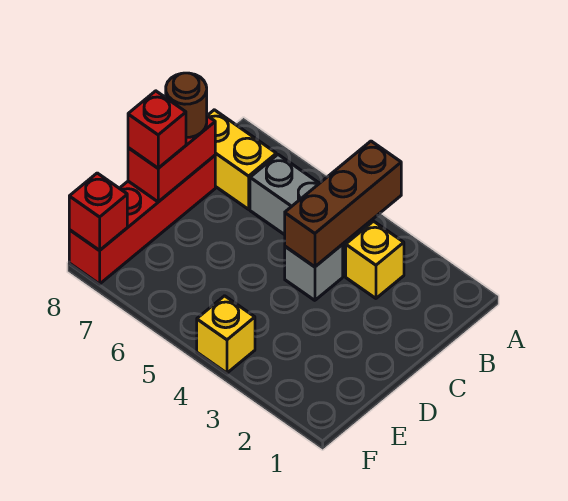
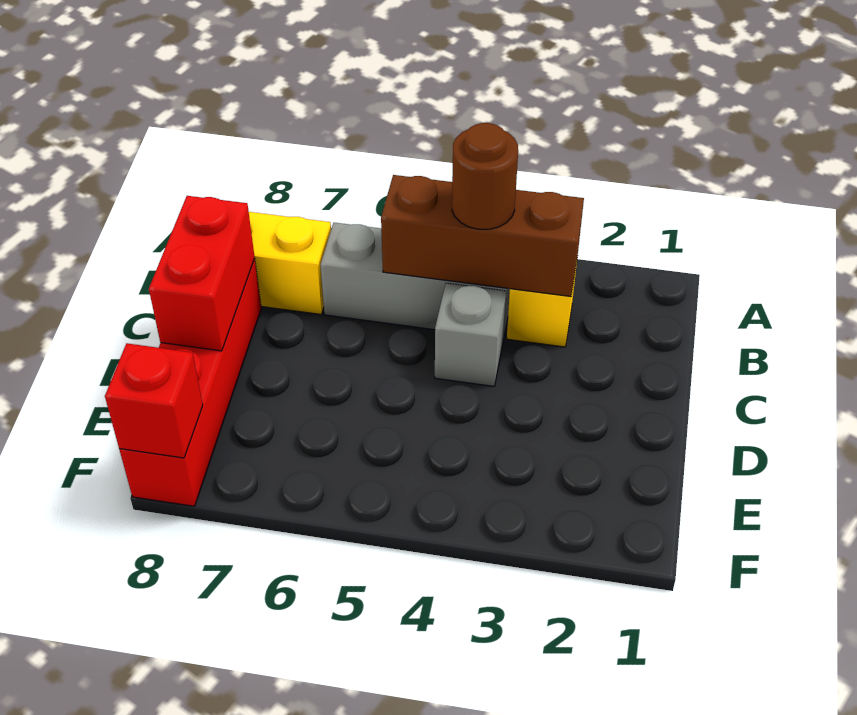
brown brick A4:C4 level 2 -> brown brick B3:B5 level 2
brown round brick C8 level 3 -> brown round brick B4 level 3
red brick D8 level 3 -> none
yellow brick F4 level 1 -> none

